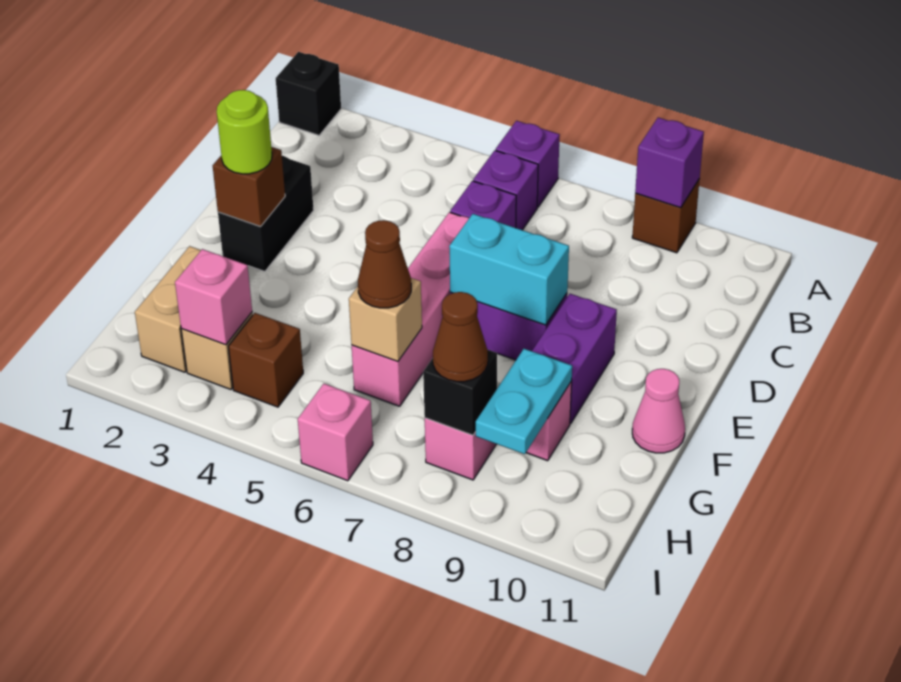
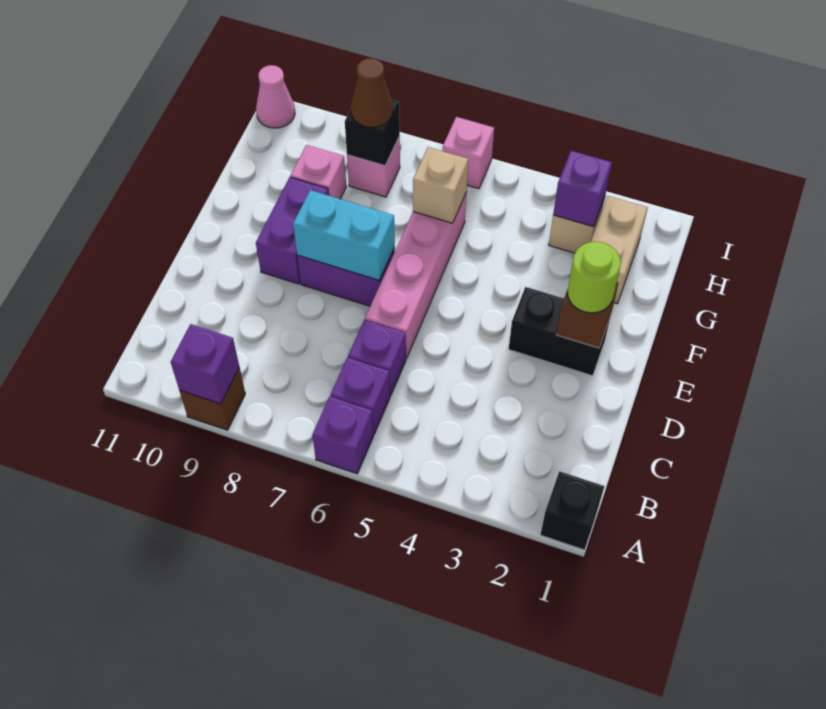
black brick D2:E2 level 1 -> black brick E2:E3 level 1
pink cone F11 level 1 -> pink cone I11 level 1
brown cone G6 level 3 -> none
cyan plate G9:H9 level 2 -> none
pink brick H3 level 2 -> purple brick H3 level 2
brown brick H4 level 1 -> none

